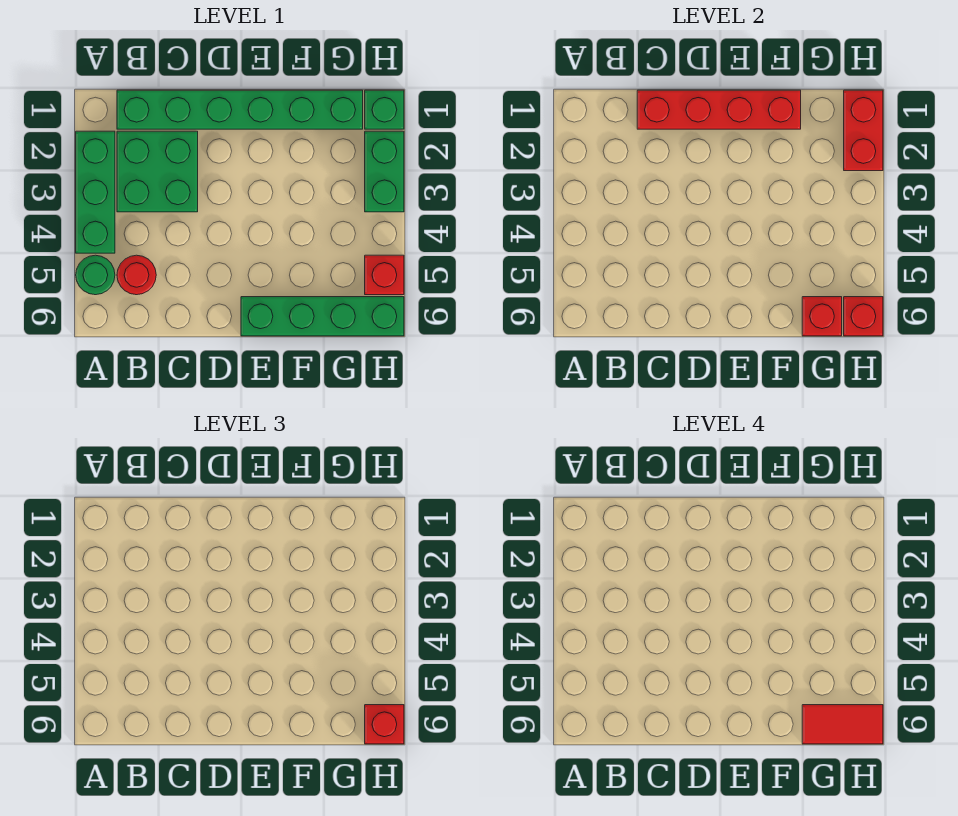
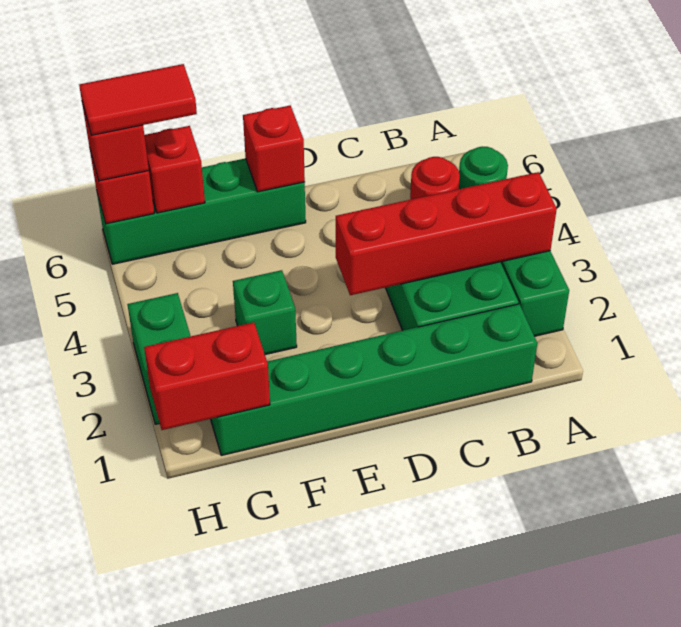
red brick C1:F1 level 2 -> red brick A3:D3 level 2
green brick H1 level 1 -> green brick F3 level 1
red brick H1:H2 level 2 -> red brick G1:H1 level 2
red brick H5 level 1 -> red brick E6 level 2

